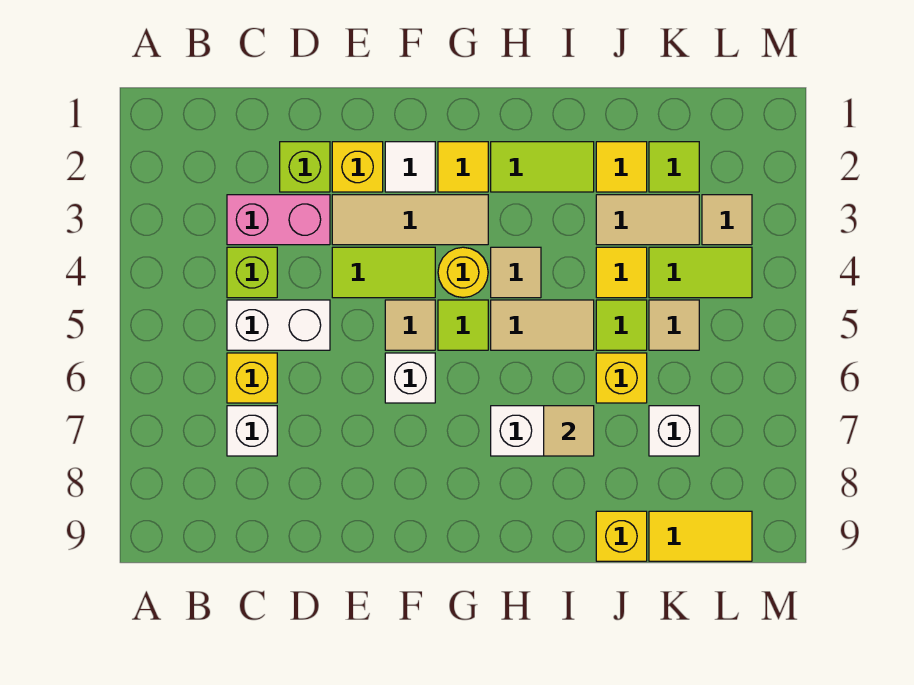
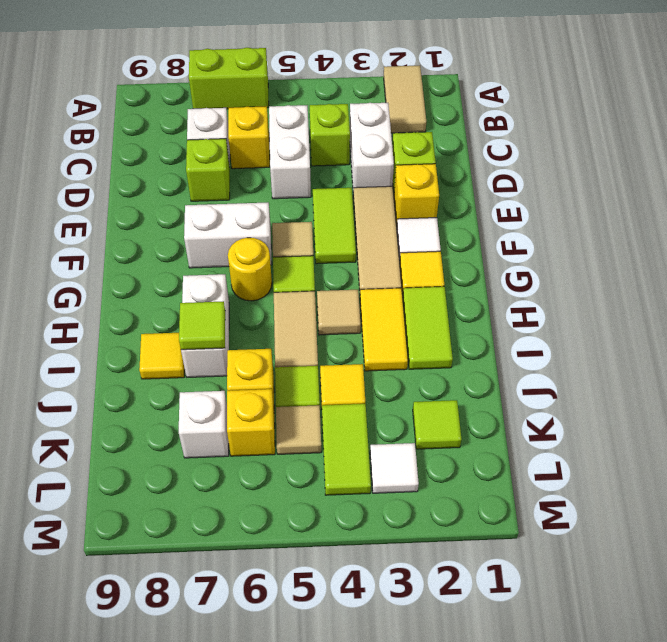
none -> lime brick A6:A7 level 1
pink brick C3:D3 level 1 -> white brick C3:D3 level 1
none -> lime brick D7 level 1
white brick F6 level 1 -> white brick F6:F7 level 1
yellow round brick G4 level 1 -> yellow round brick G6 level 1
tan tile I7 level 2 -> lime tile I7 level 2
yellow tile J2 level 1 -> yellow tile I8 level 1
tan tile J3:K3 level 1 -> tan tile A2:B2 level 1
yellow brick J9 level 1 -> yellow brick K6 level 1
yellow tile K9:L9 level 1 -> yellow tile H3:I3 level 1
tan tile L3 level 1 -> white tile L3 level 1

